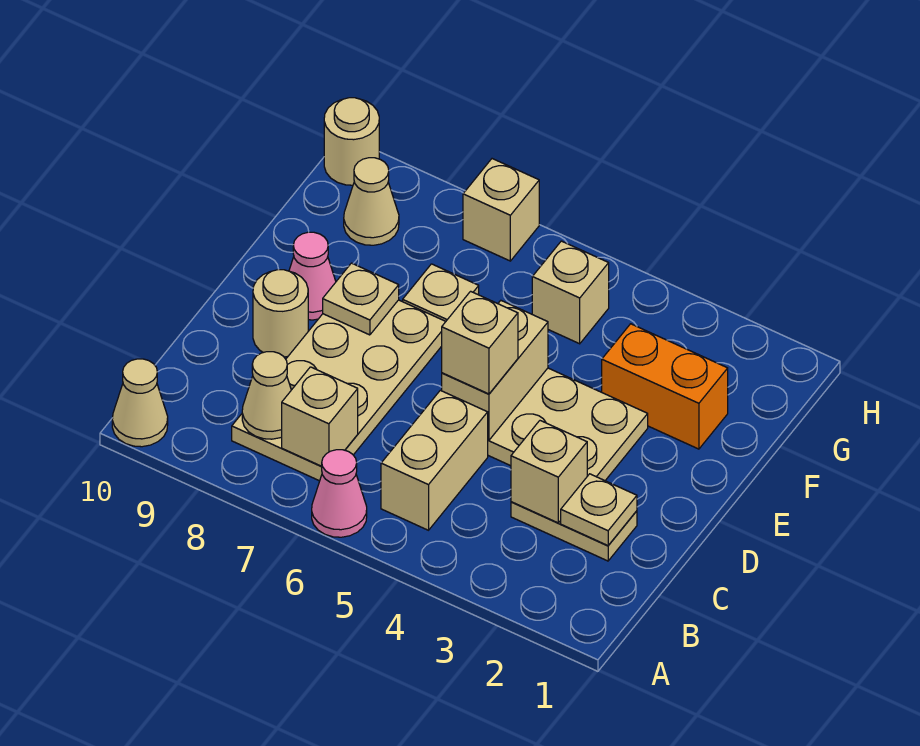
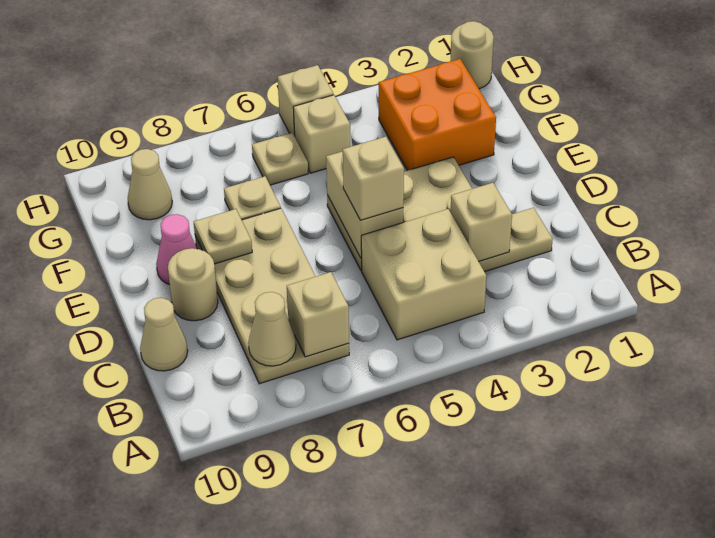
pink cone A6 level 1 -> none
tan cone A10 level 1 -> tan cone C10 level 1
tan brick B5:C5 level 1 -> tan brick B4:C5 level 1
tan plate C2 level 2 -> tan plate G6 level 1
orange brick F2:F3 level 1 -> orange brick F2:G3 level 1
tan brick H7 level 1 -> tan brick H5 level 1
tan round brick H10 level 1 -> tan round brick H1 level 1

